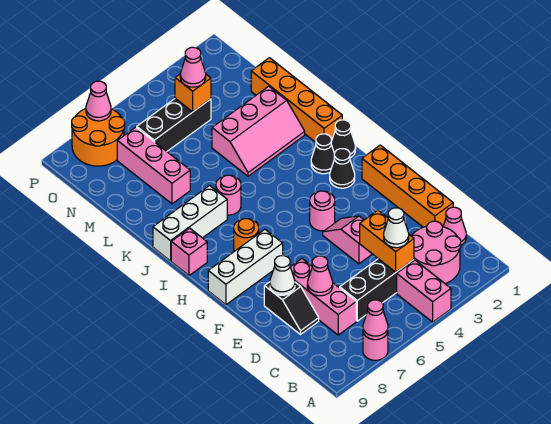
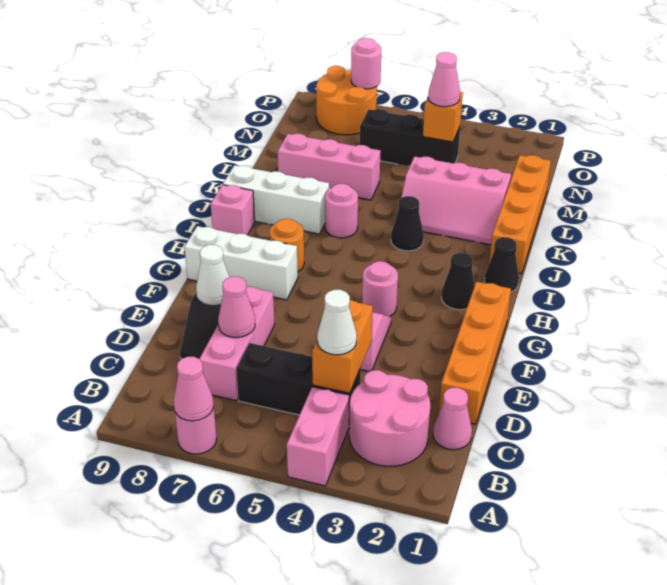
black cone I2 level 1 -> black cone J4 level 1
pink brick L7:N7 level 1 -> pink brick L6:L8 level 1
pink cone P7 level 2 -> pink round brick P7 level 2

